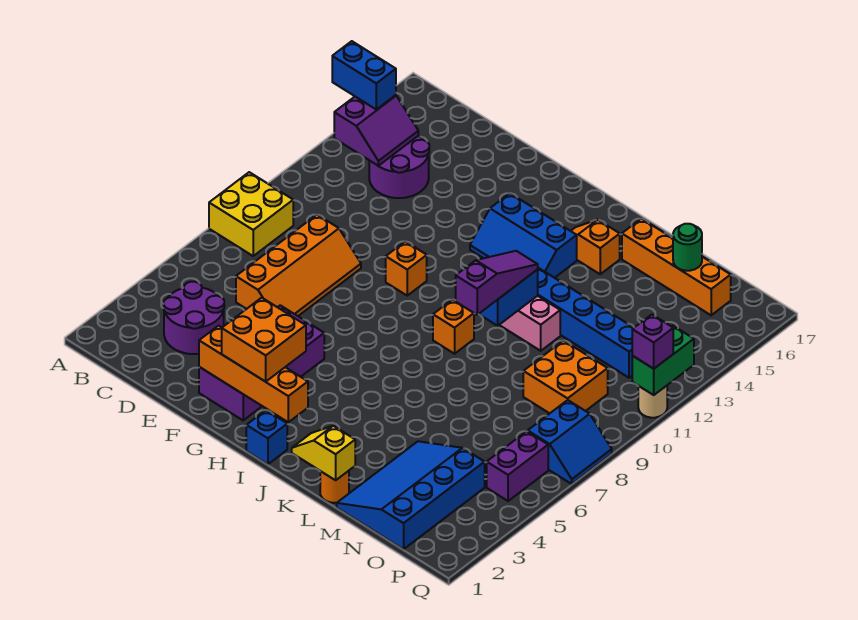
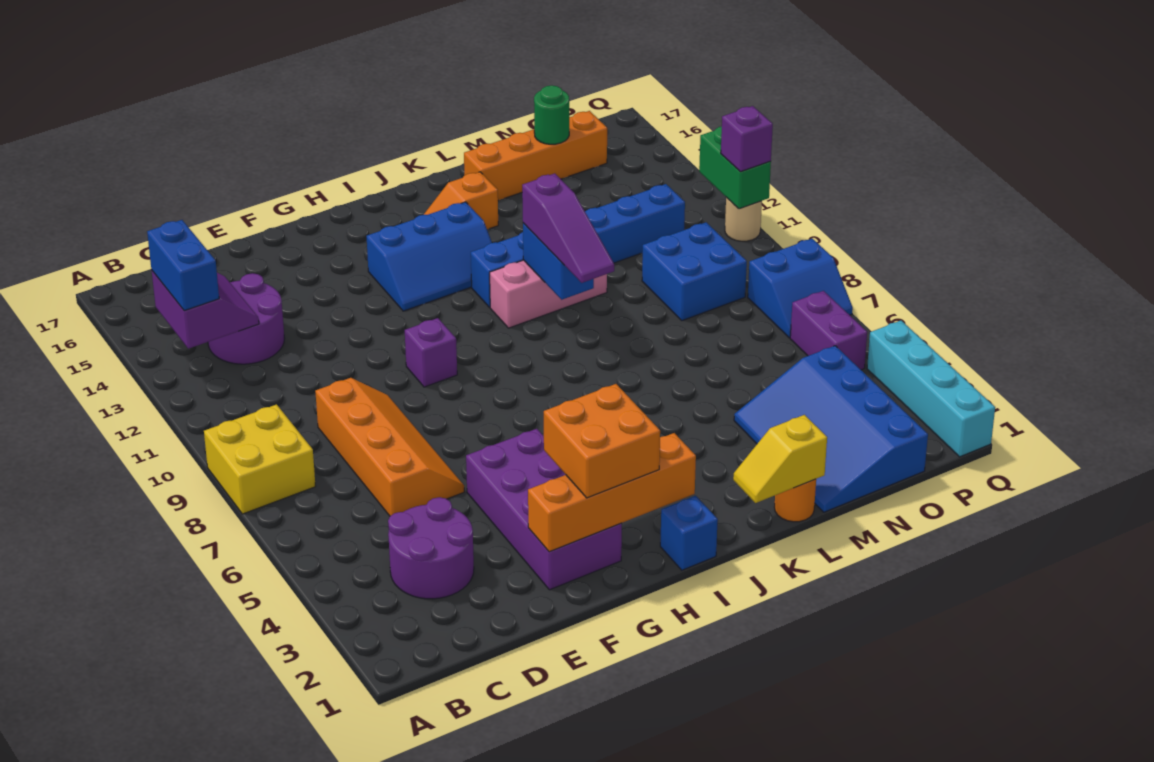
blue brick A14:B14 level 3 -> blue brick B13:B14 level 3
orange brick G10 level 1 -> purple brick G10 level 1
orange brick J9 level 1 -> none
purple slope K9:K11 level 3 top 9 -> purple slope K9:K11 level 3 top 11
orange brick N9:O10 level 1 -> blue brick N9:O10 level 1
blue slope P7:Q8 level 1 top P -> blue slope P7:Q8 level 1 top 8
none -> cyan brick Q1:Q4 level 1

